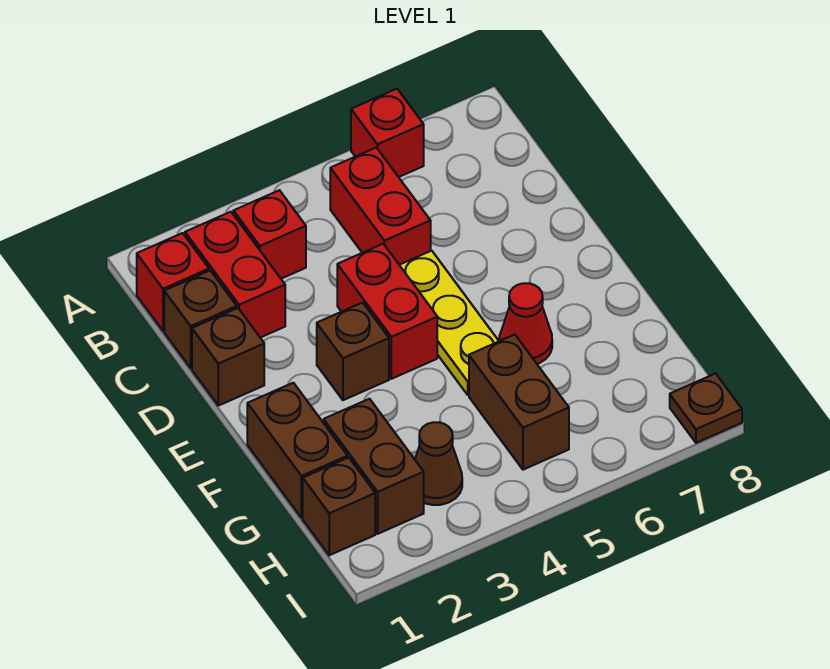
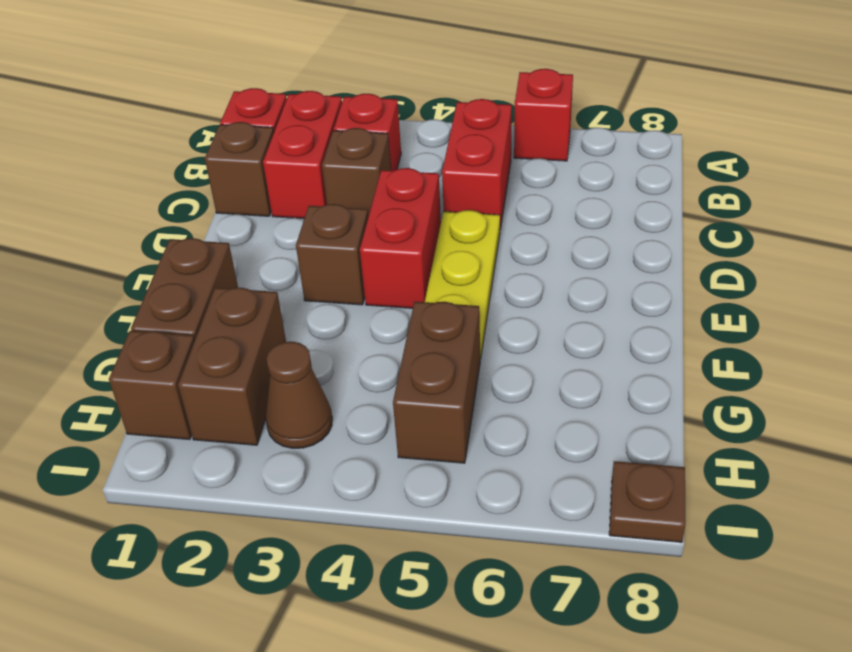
brown brick D1 level 1 -> brown brick C3 level 1
red cone F6 level 1 -> none

